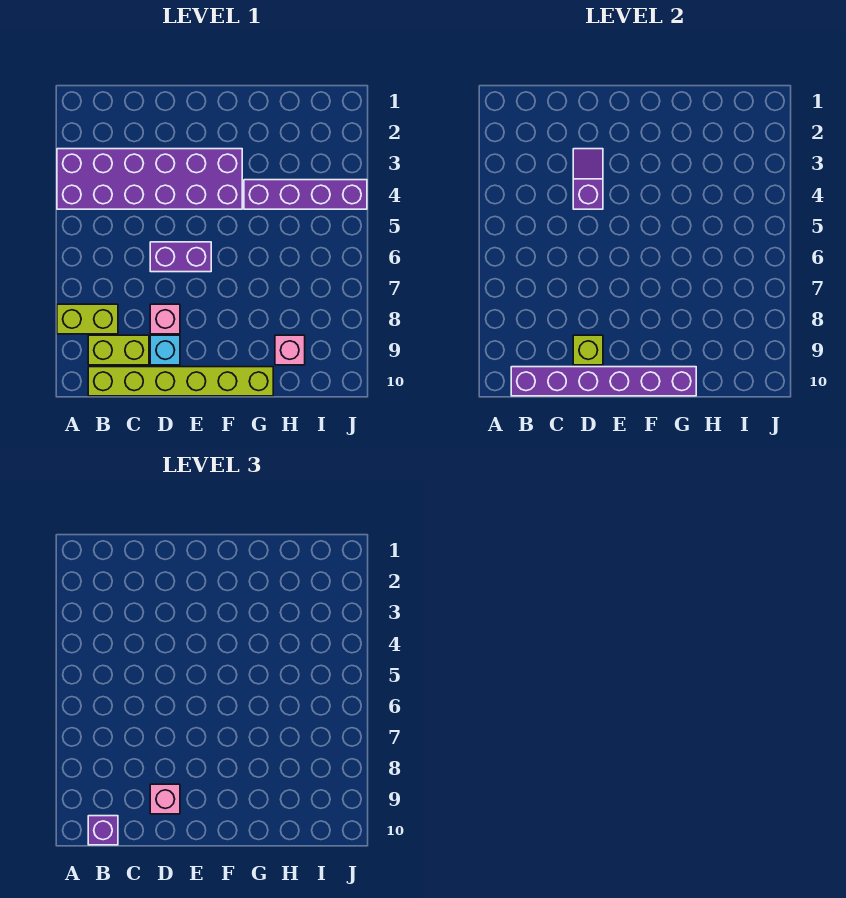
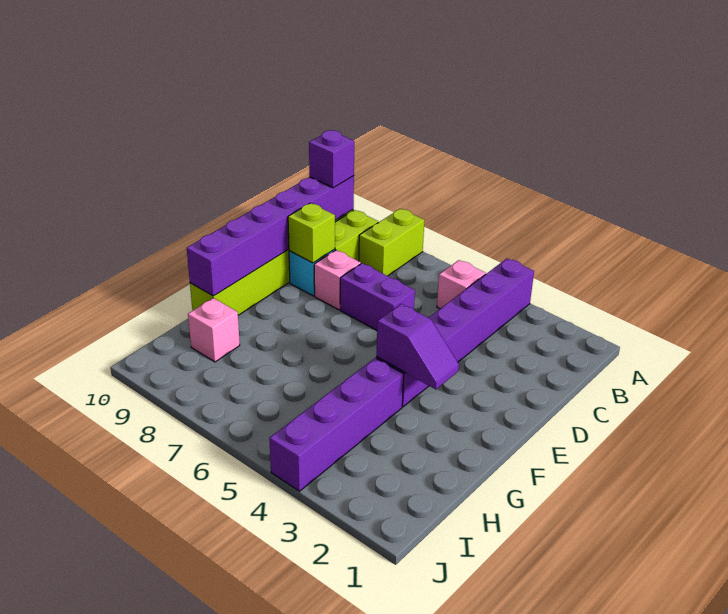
purple brick A3:F4 level 1 -> purple brick A4:F4 level 1
purple slope D3:D4 level 2 top 4 -> purple slope F3:F4 level 2 top 4
purple brick D6:E6 level 1 -> purple brick D6:D7 level 1
pink brick D9 level 3 -> pink brick B5 level 1

